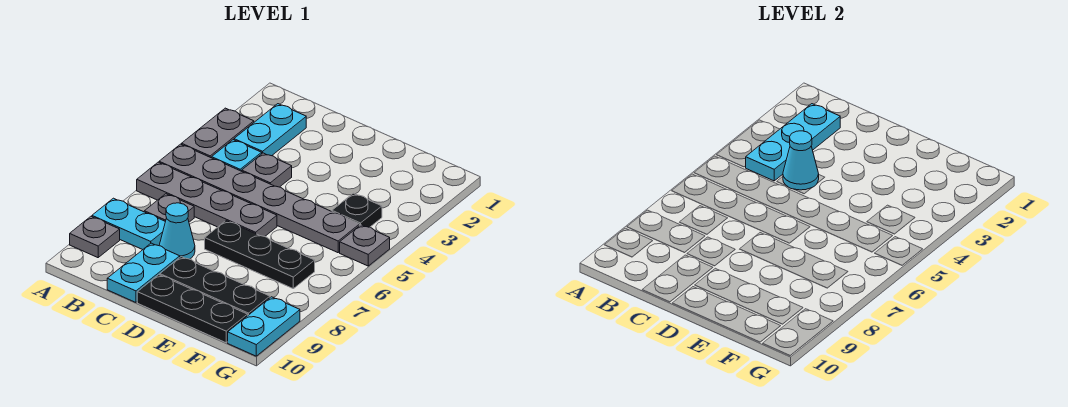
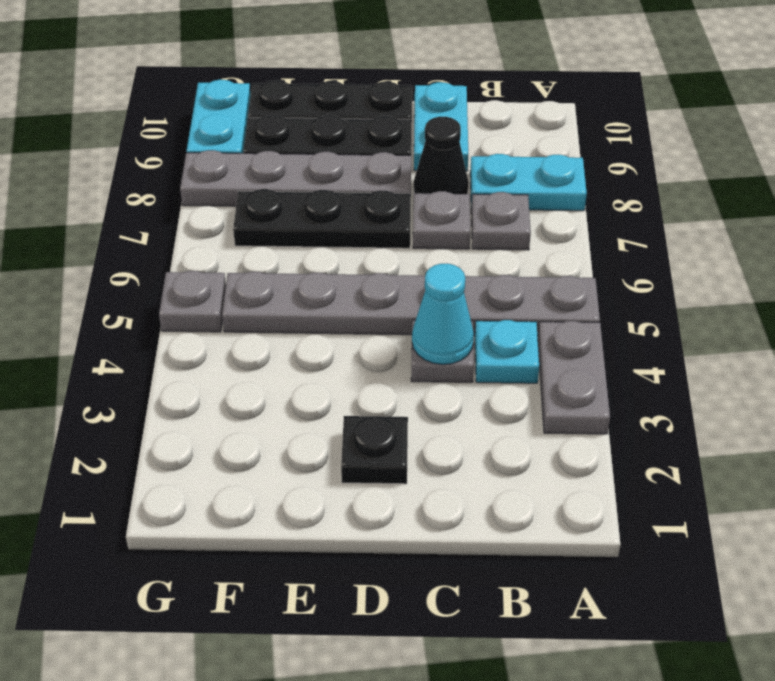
grey plate A6:D6 level 1 -> grey plate D8:G8 level 1
grey plate A9 level 1 -> grey plate C7 level 1
cyan plate B2:B3 level 1 -> none
cyan plate B2:B4 level 2 -> none
cyan cone C8 level 1 -> black cone C8 level 1
black plate F4 level 1 -> black plate D2 level 1

